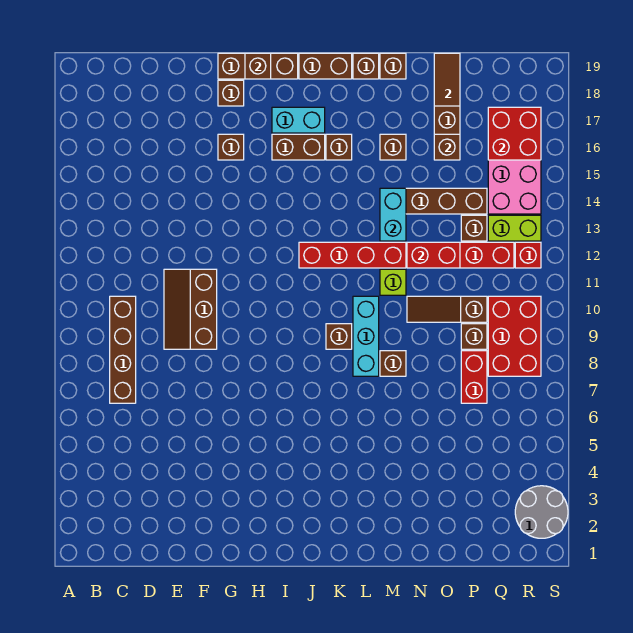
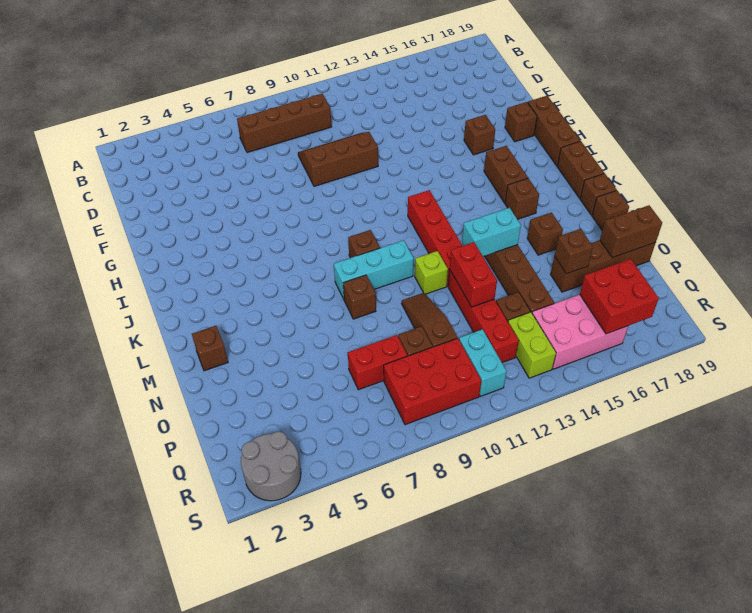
brown brick H19 level 2 -> brown brick M2 level 1
cyan brick I17:J17 level 1 -> cyan brick Q11:R11 level 1
brown tile O18:O19 level 2 -> brown brick O18:O19 level 2
red brick R12 level 1 -> none

